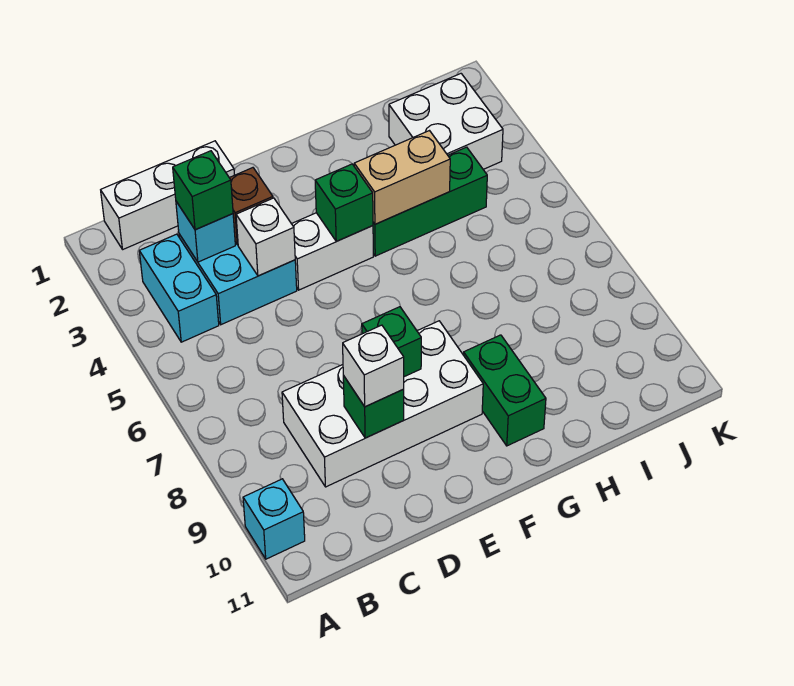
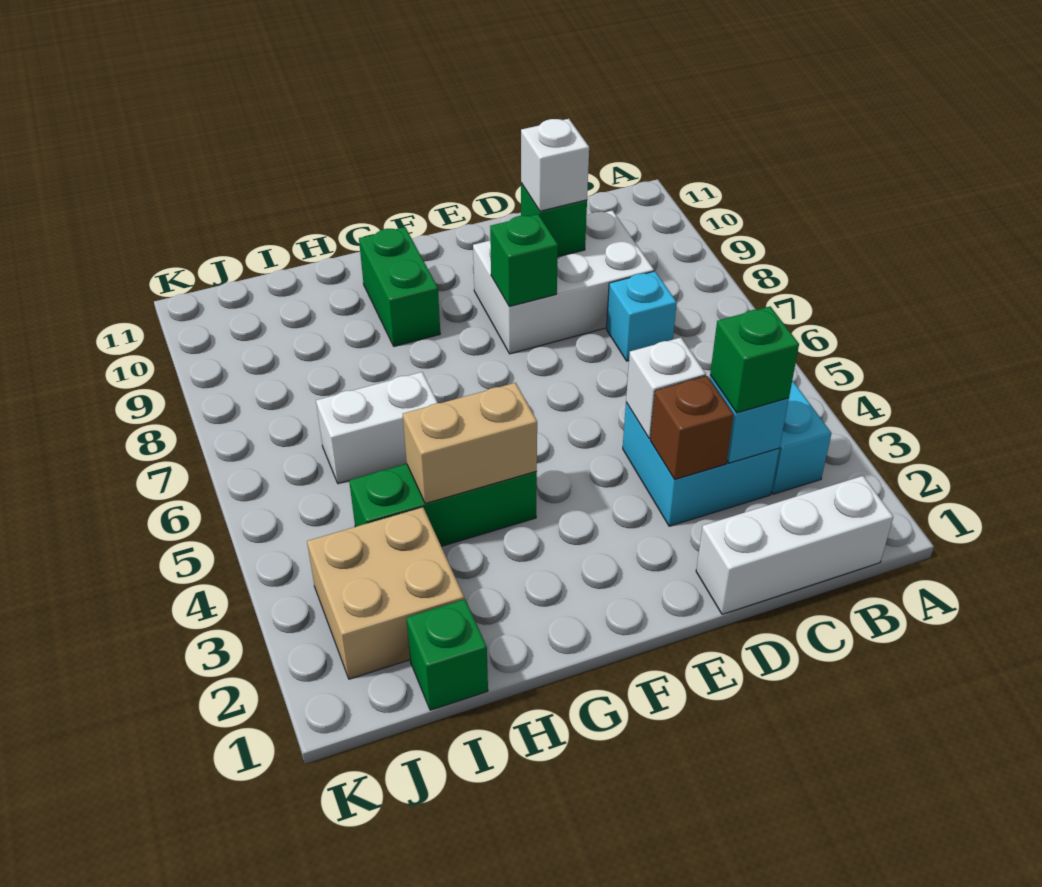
cyan brick A10 level 1 -> cyan brick C7 level 1
white brick C8:F9 level 1 -> white brick C8:E9 level 1
white brick E4:F4 level 1 -> white brick H6:I6 level 1
green brick F4 level 2 -> green brick I1 level 1
white brick I2:J3 level 1 -> tan brick I2:J3 level 1

